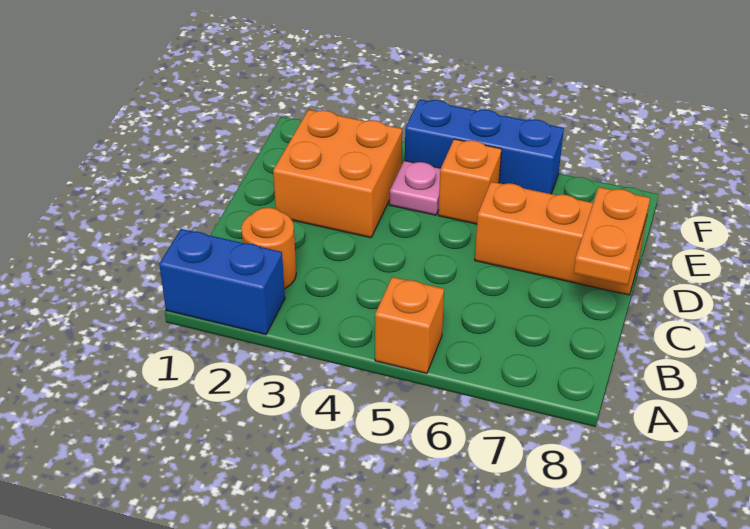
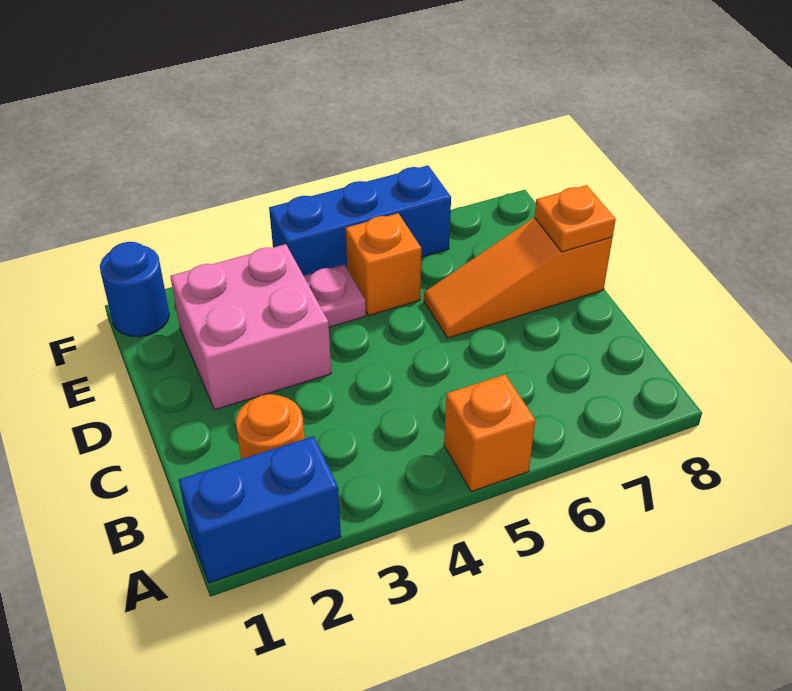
orange plate C8:D8 level 2 -> orange plate D8 level 2
orange brick D2:E3 level 1 -> pink brick D2:E3 level 1
orange brick D6:D8 level 1 -> orange slope D6:D8 level 1 top 8
none -> blue round brick F1 level 1

